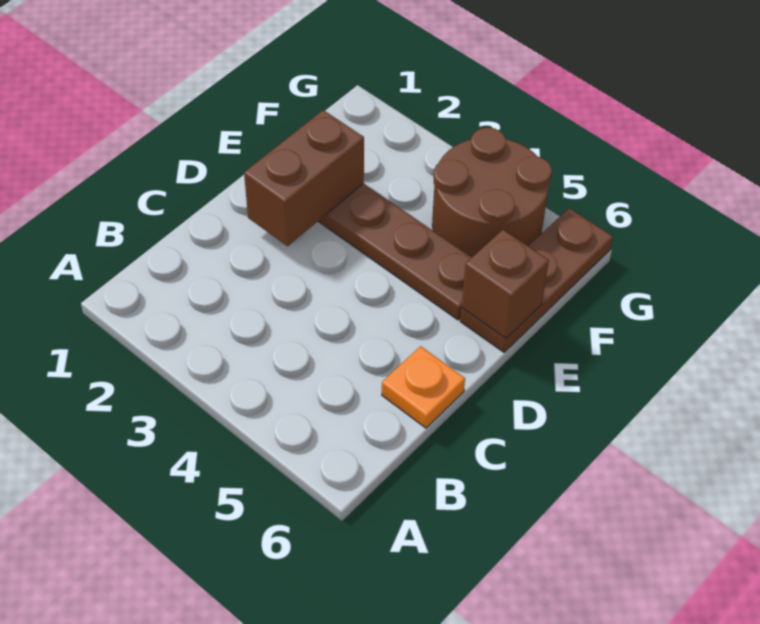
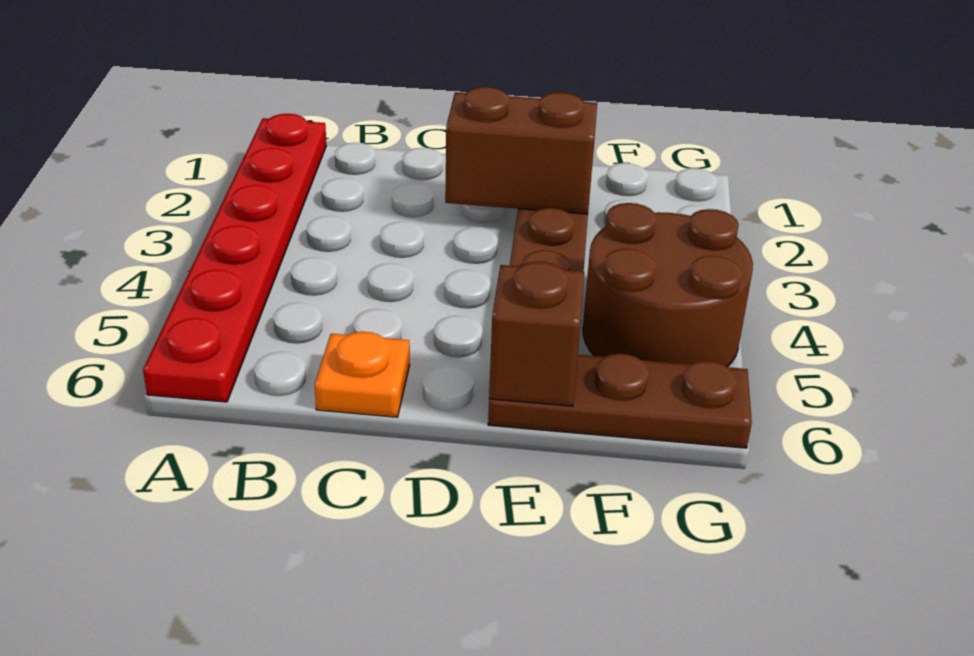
none -> red plate A1:A6 level 1

